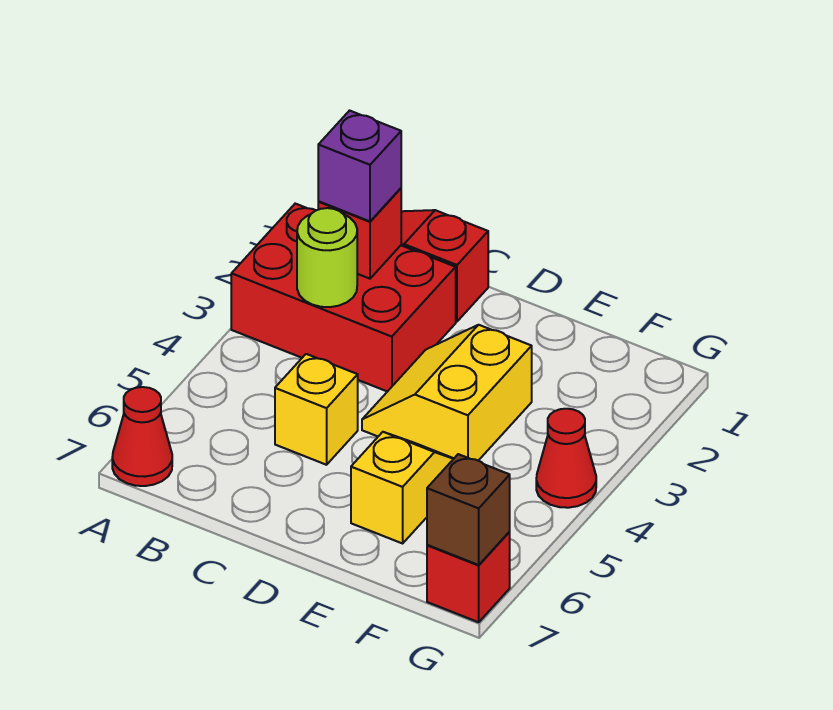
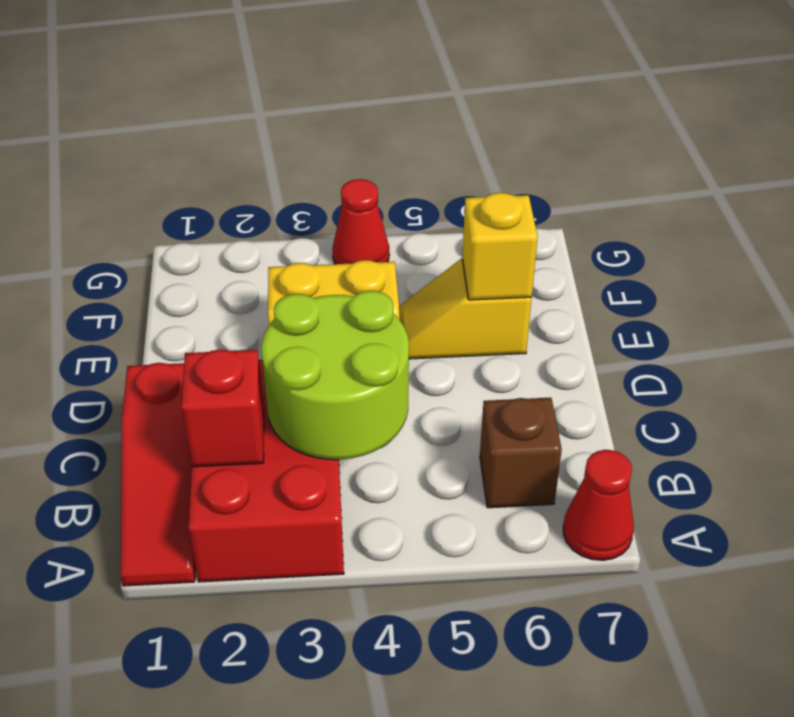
purple brick B2 level 3 -> none
lime round brick B3 level 2 -> lime round brick B3:C4 level 2
yellow brick C5 level 1 -> yellow brick E6 level 2
red brick G7 level 1 -> none
brown brick G7 level 2 -> brown brick B6 level 1

